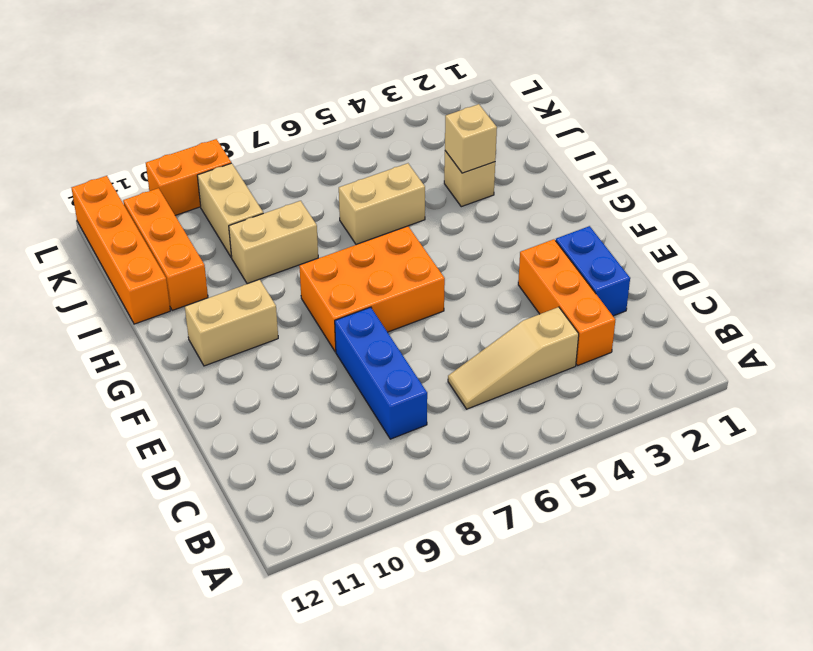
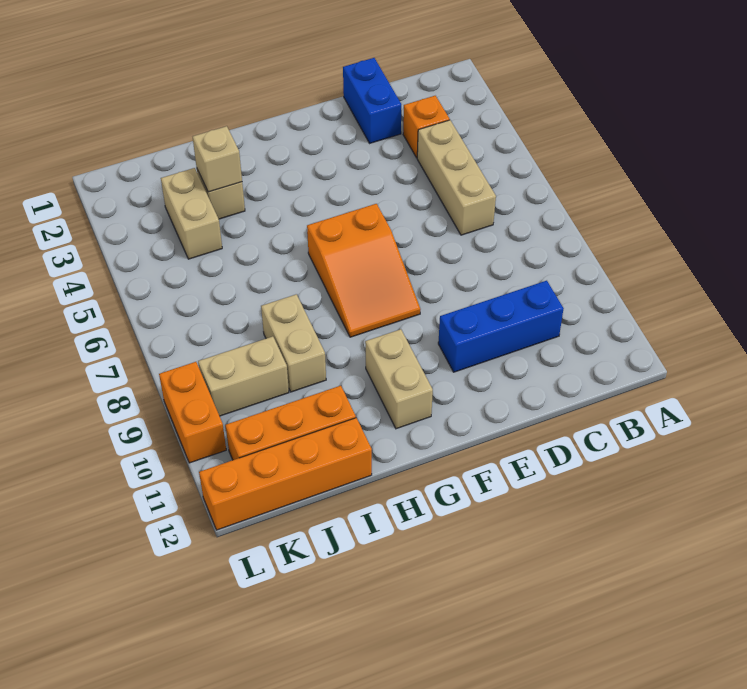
orange brick C3:E3 level 1 -> orange brick C3 level 1
tan slope C4:C6 level 1 top 4 -> tan brick C4:C6 level 1
blue brick C8:E8 level 1 -> blue brick C10:E10 level 1
blue brick D2:E2 level 1 -> blue brick D1:D2 level 1
orange brick F6:G8 level 1 -> orange slope F6:G8 level 1 top 6
tan brick I5:I6 level 1 -> tan brick J3:J4 level 1

